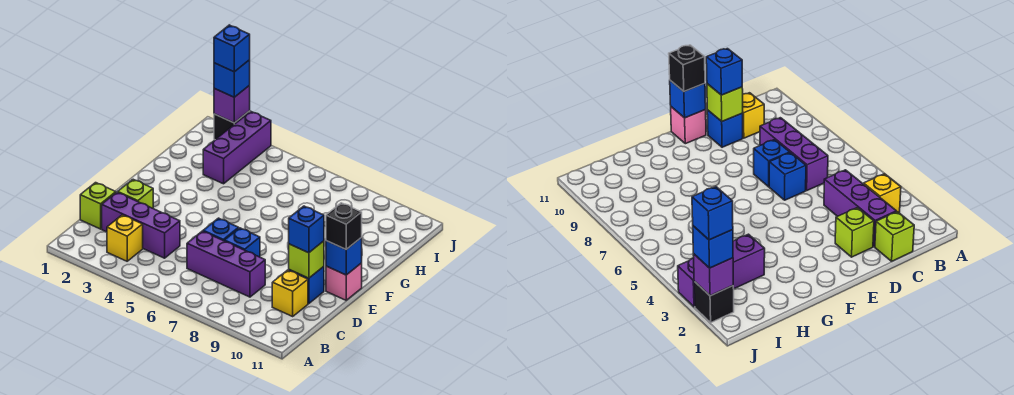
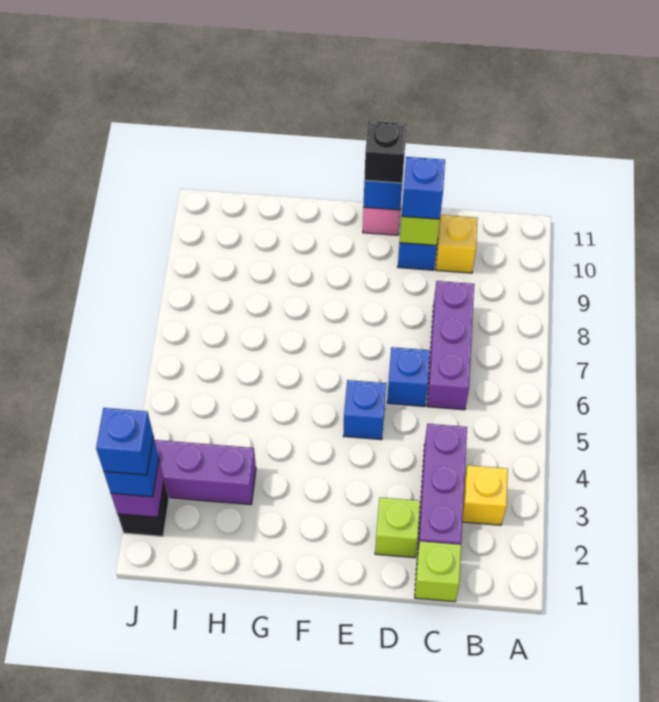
blue brick D7 level 1 -> blue brick E5 level 1

